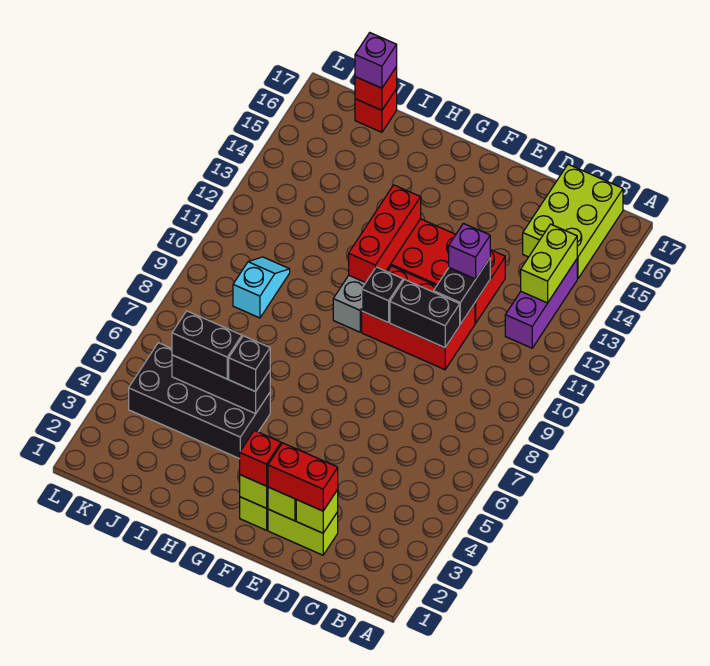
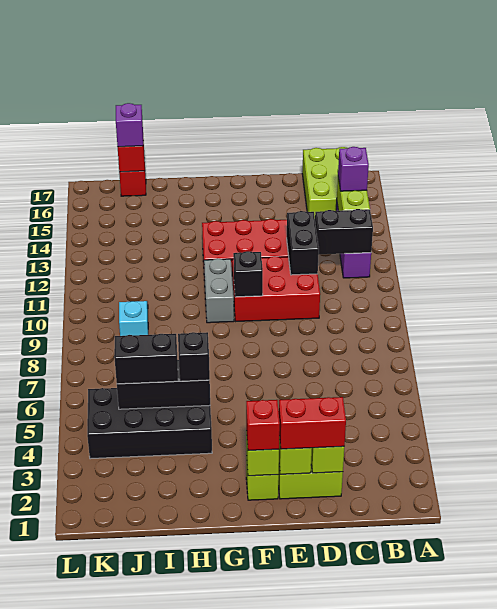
black brick D10:E10 level 2 -> black brick B12:C12 level 2
purple brick D12 level 3 -> purple brick B14 level 3
red brick G11:G13 level 2 -> none

